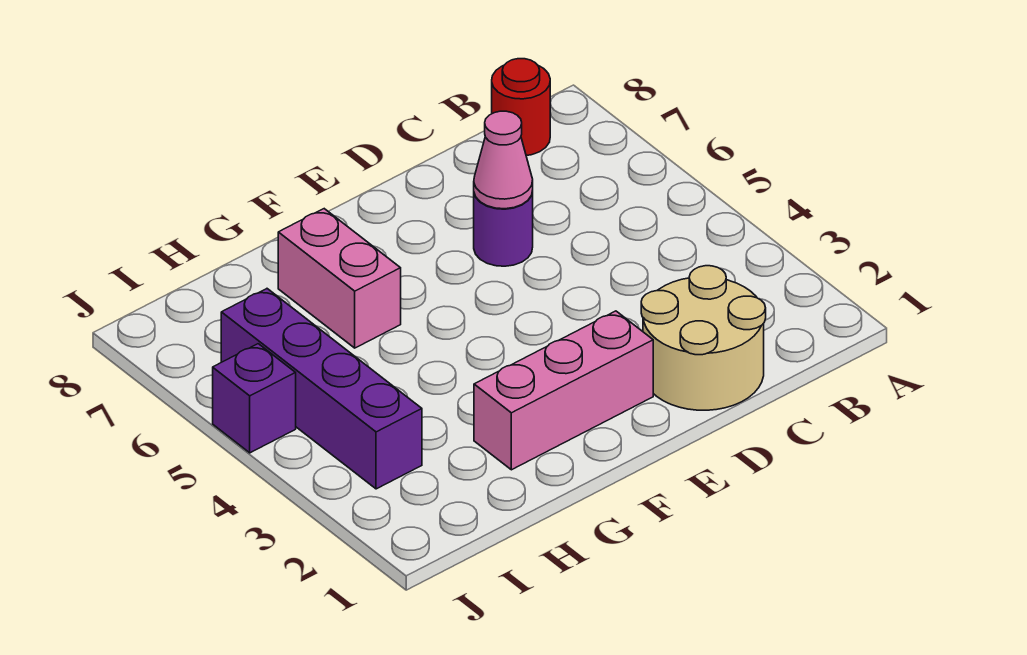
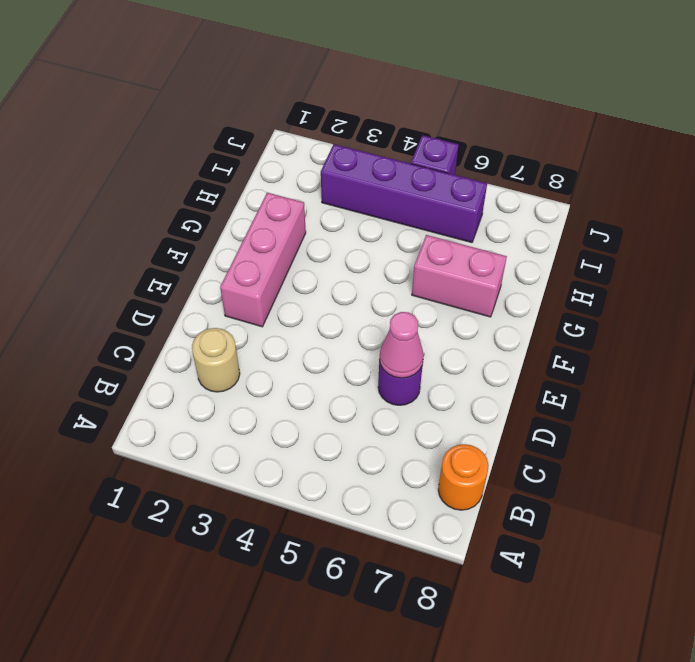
red round brick B8 level 1 -> orange round brick B8 level 1
tan round brick C1:D2 level 1 -> tan round brick C2 level 1

